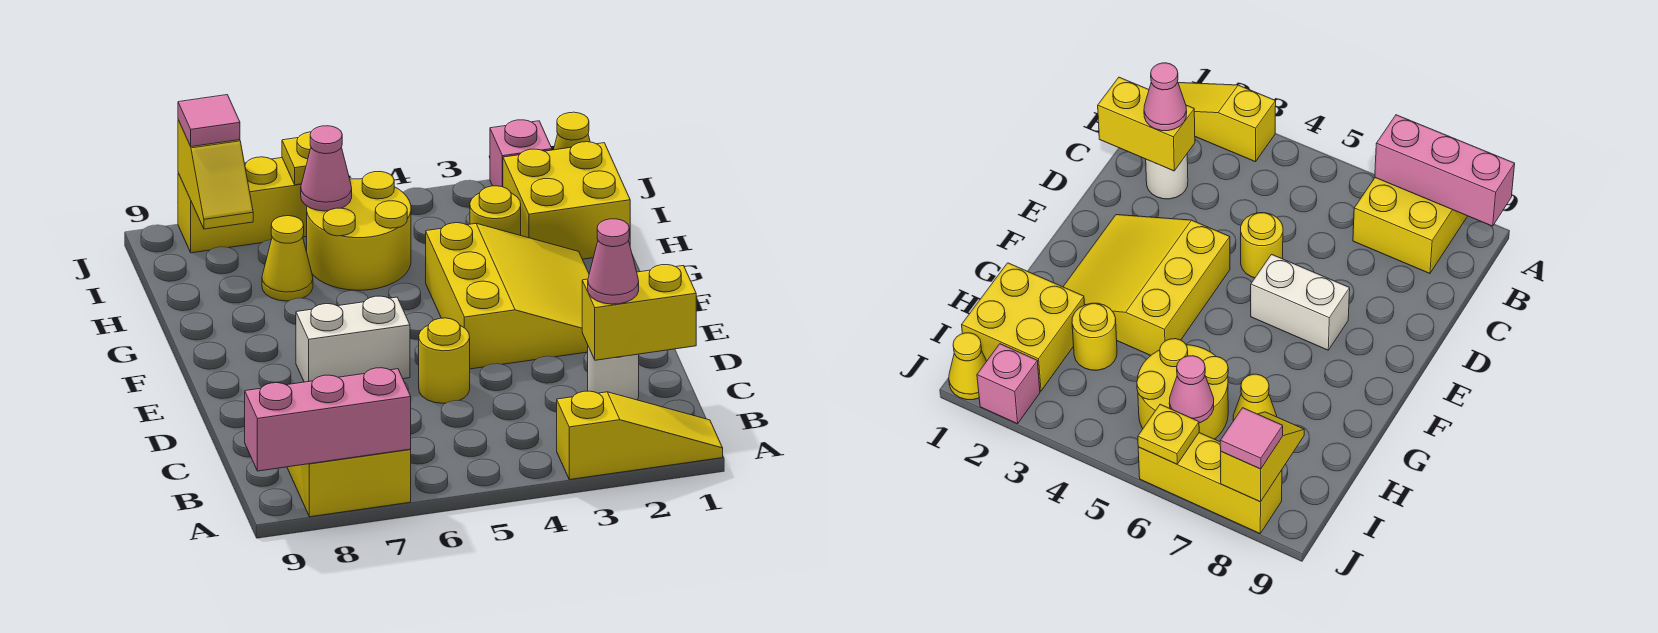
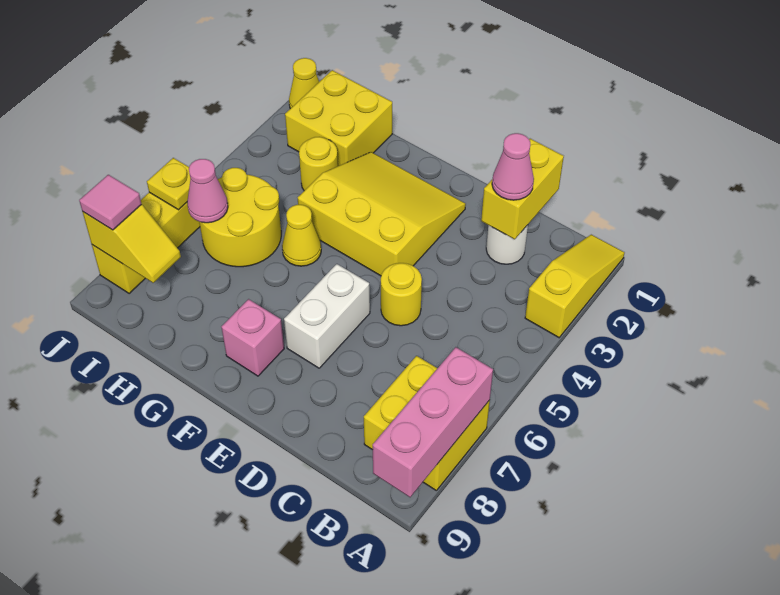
yellow cone H7 level 1 -> yellow cone G5 level 1
pink brick J2 level 1 -> pink brick F8 level 1

